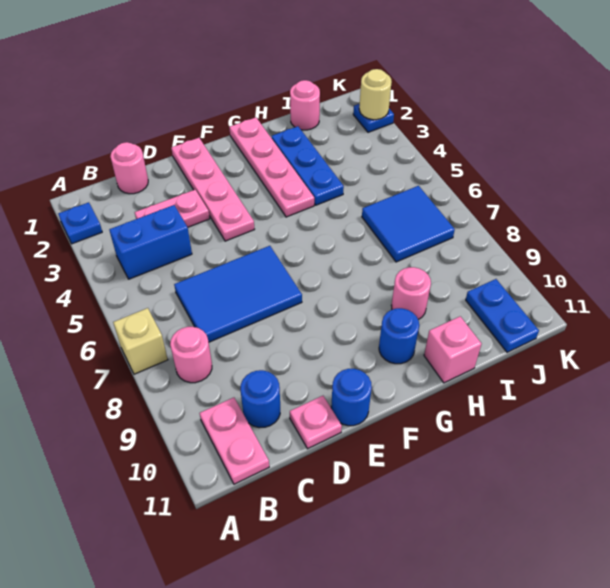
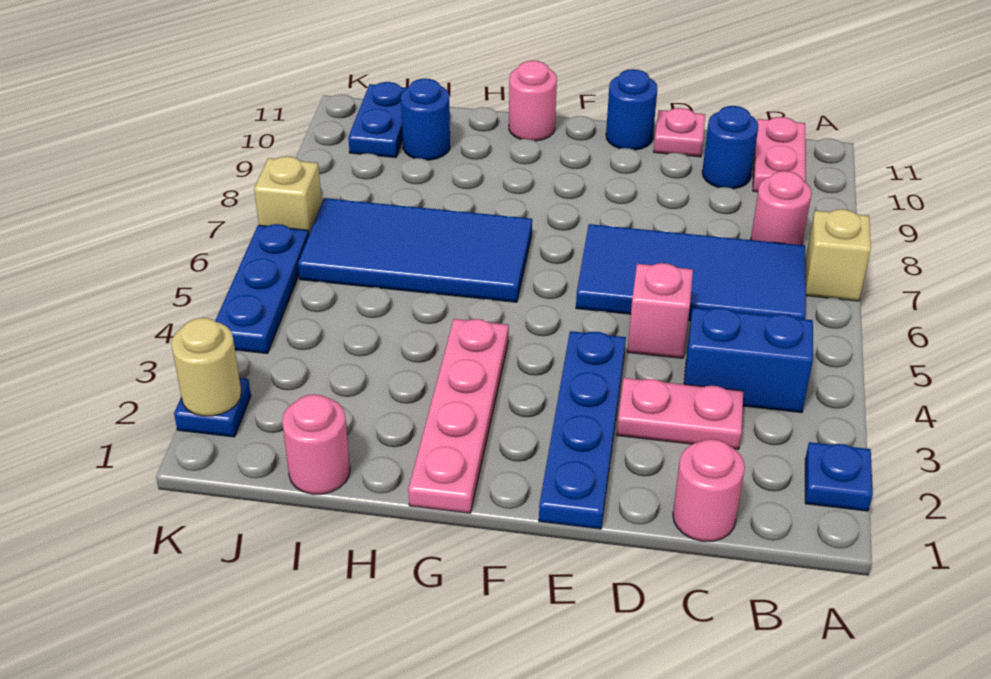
blue tile C6:E7 level 1 -> blue tile B6:E7 level 1
pink plate E1:E4 level 1 -> blue plate E1:E4 level 1
blue round brick G10 level 1 -> blue round brick I10 level 1
blue plate H2:H4 level 1 -> blue plate K4:K6 level 1
pink round brick H9 level 1 -> pink round brick G11 level 1
pink brick H11 level 1 -> pink brick D5 level 1
blue tile I6:J7 level 1 -> blue tile G6:J7 level 1
none -> tan brick K7 level 1

